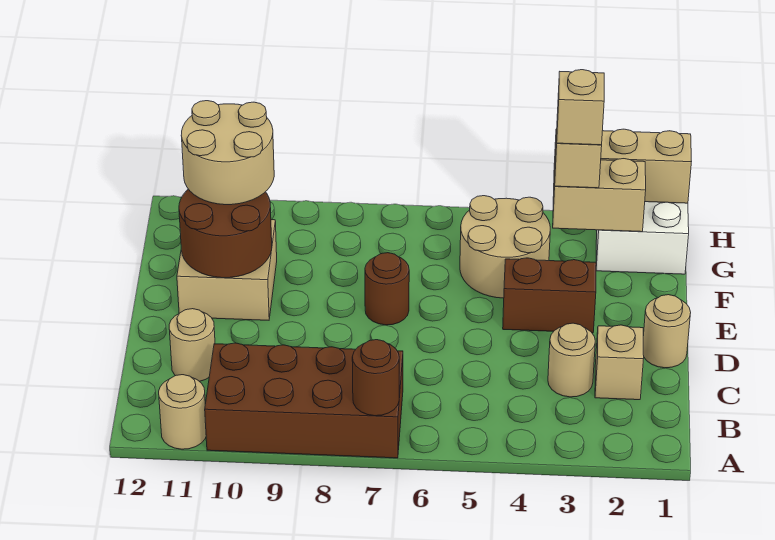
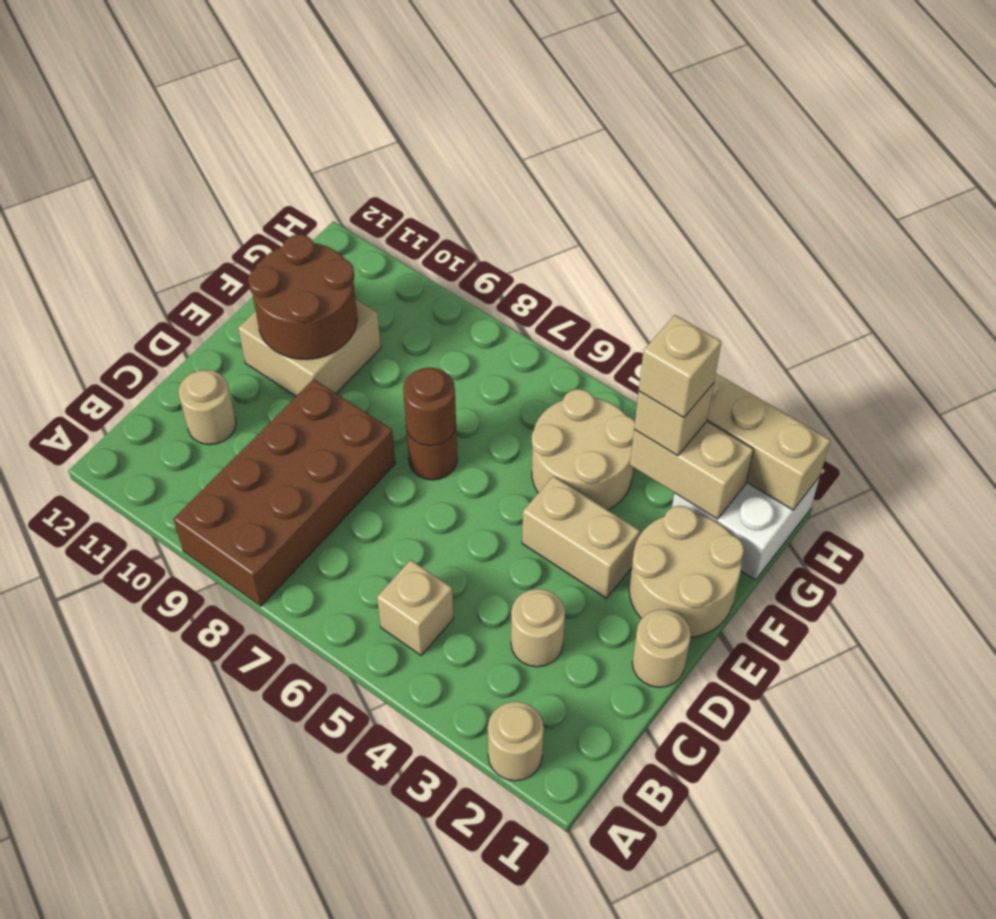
brown brick A7:B10 level 1 -> brown brick A8:D9 level 1
brown round brick A7 level 2 -> brown round brick E7 level 2
tan round brick A11 level 1 -> tan round brick A2 level 1
tan brick C2 level 1 -> tan brick B5 level 1
brown brick E3:E4 level 1 -> tan brick E3:E4 level 1
tan round brick F10:G11 level 3 -> tan round brick E1:F2 level 1

